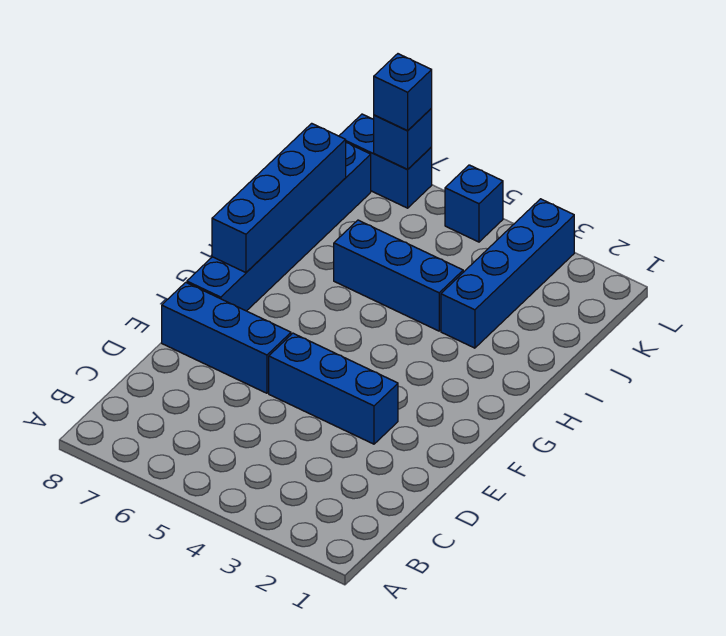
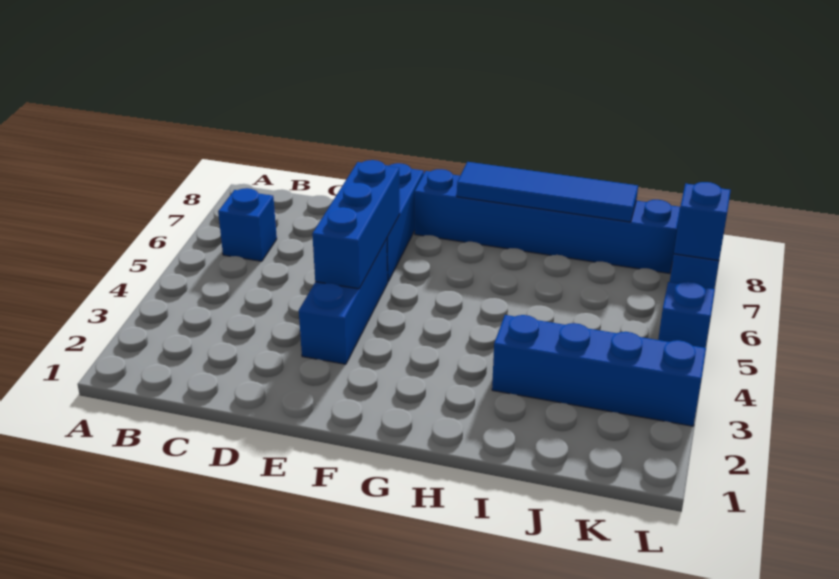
blue brick G8:J8 level 2 -> blue tile G8:J8 level 2
blue brick I4:I6 level 1 -> blue brick E4:E6 level 2
blue brick L7 level 3 -> blue brick B6 level 1

